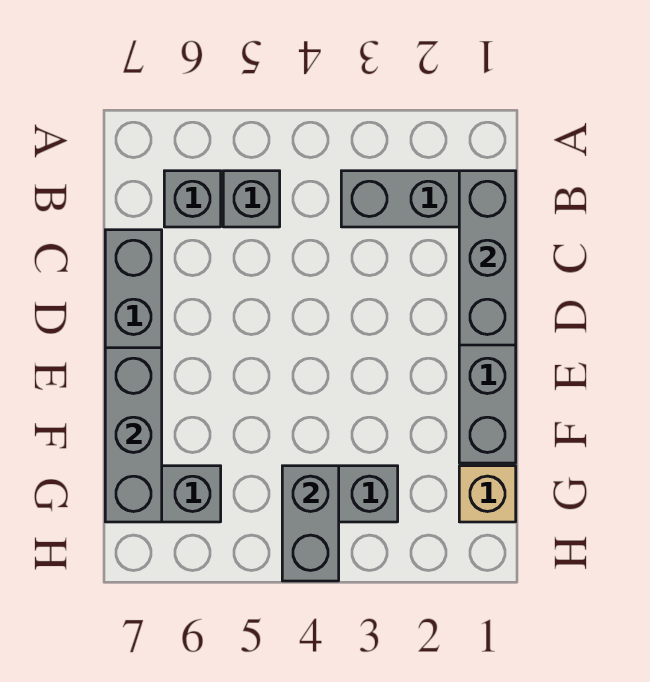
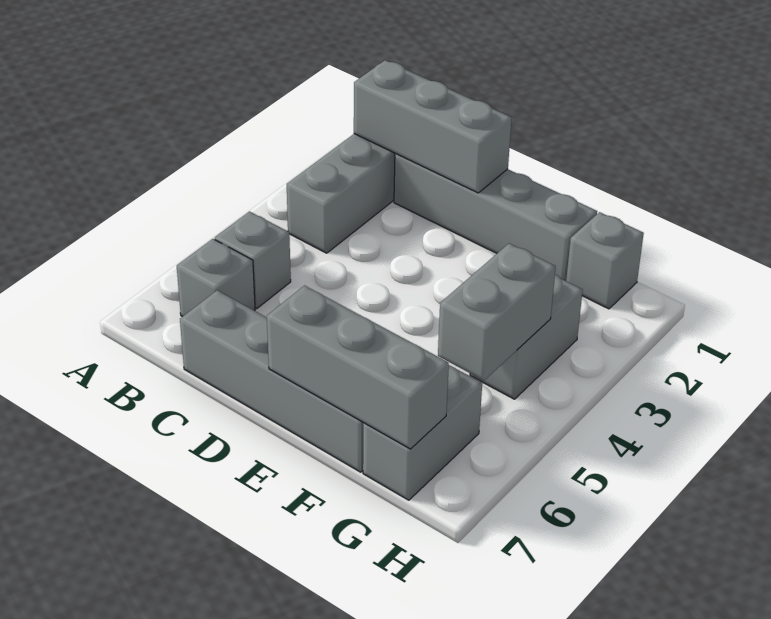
tan brick G1 level 1 -> grey brick G1 level 1
grey brick G4:H4 level 2 -> grey brick G4:G5 level 2

